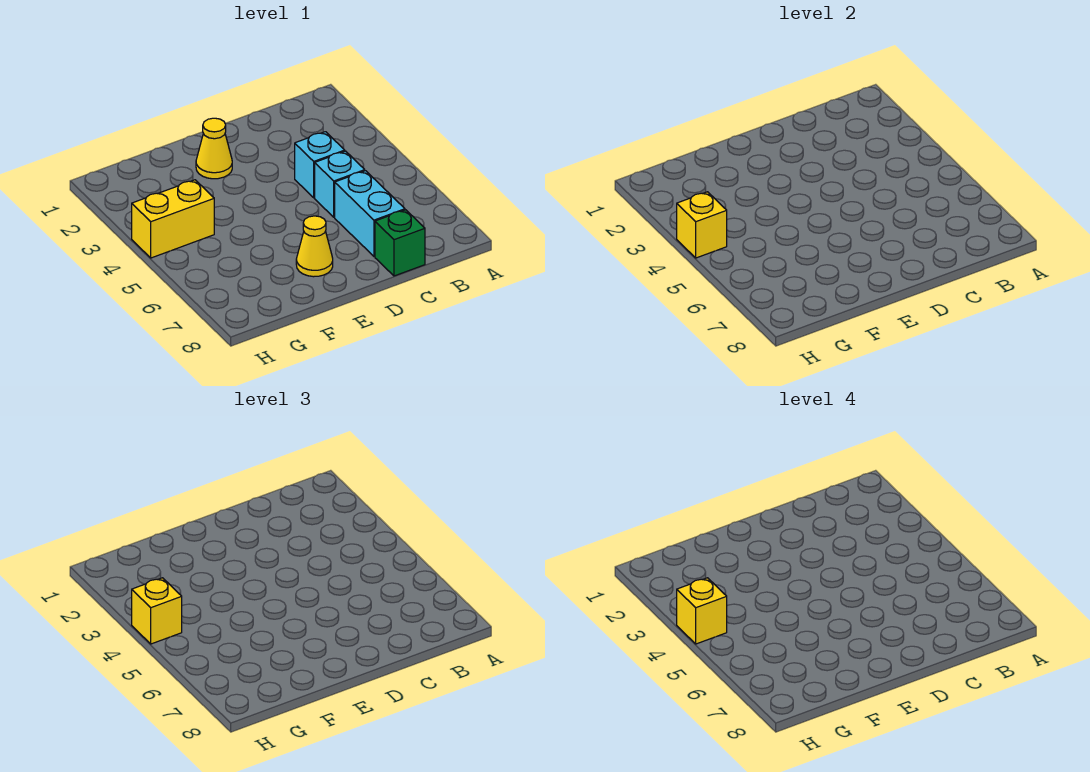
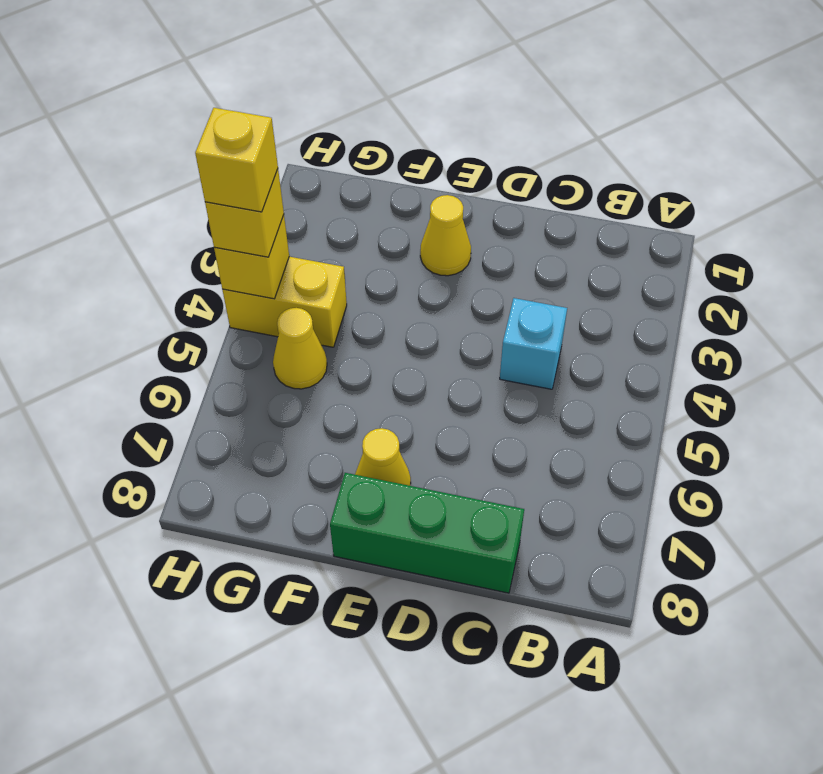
cyan brick C5 level 1 -> none
cyan brick C6:C7 level 1 -> none
green brick C8 level 1 -> green brick C8:E8 level 1
none -> yellow cone G5 level 1

